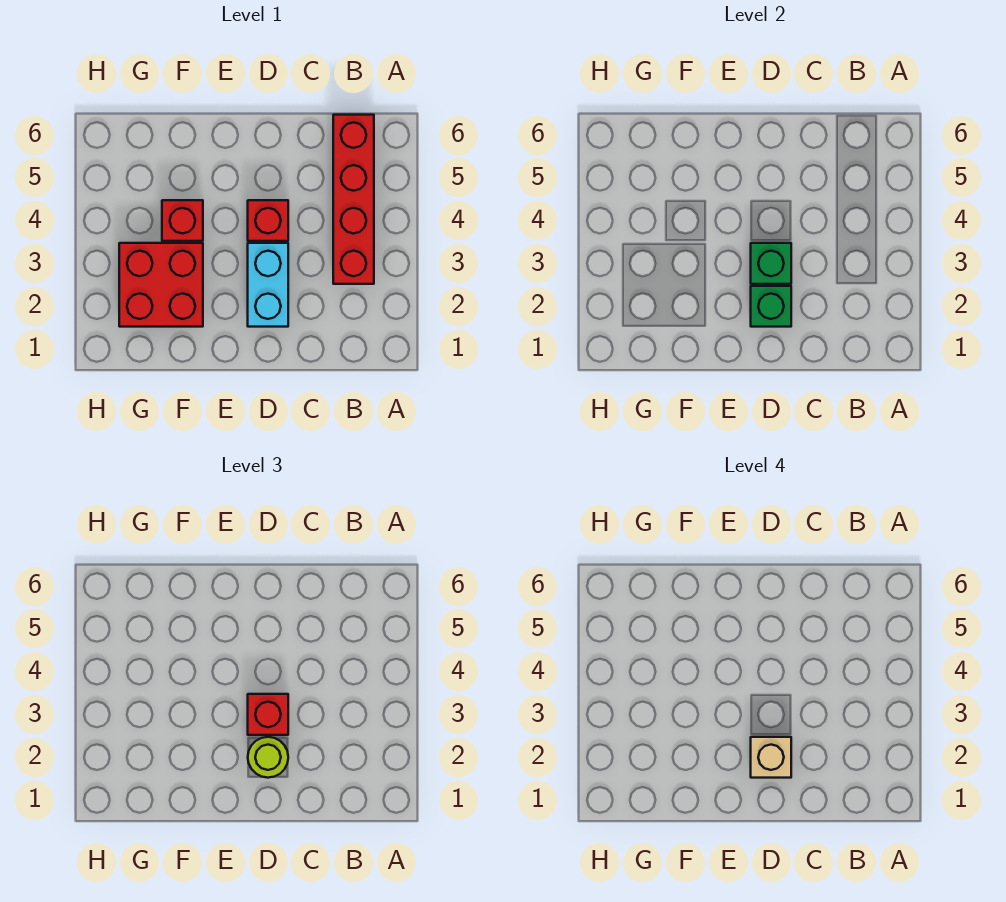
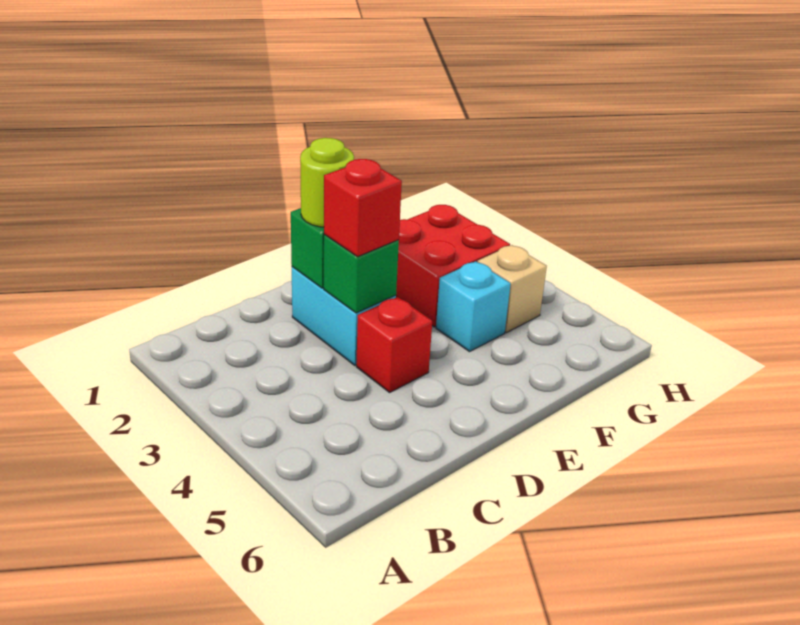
red brick B3:B6 level 1 -> none
tan brick D2 level 4 -> tan brick G4 level 1
red brick F4 level 1 -> cyan brick F4 level 1

